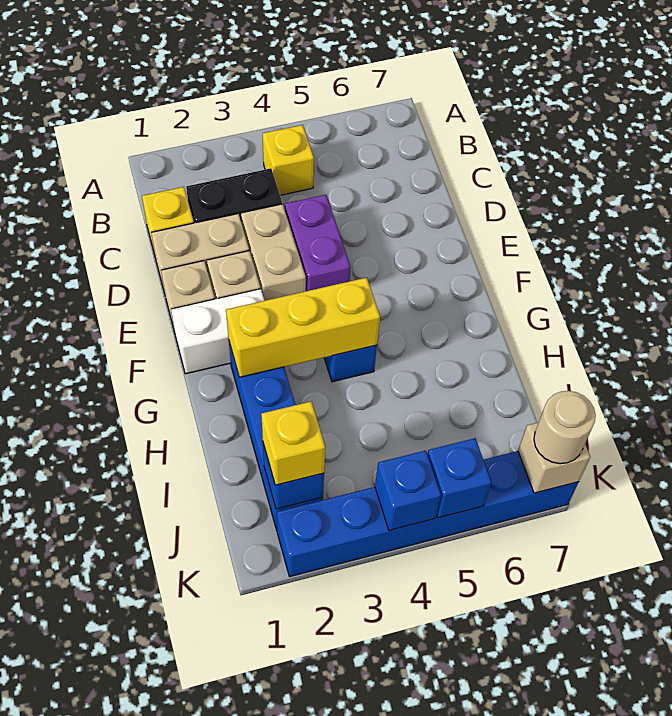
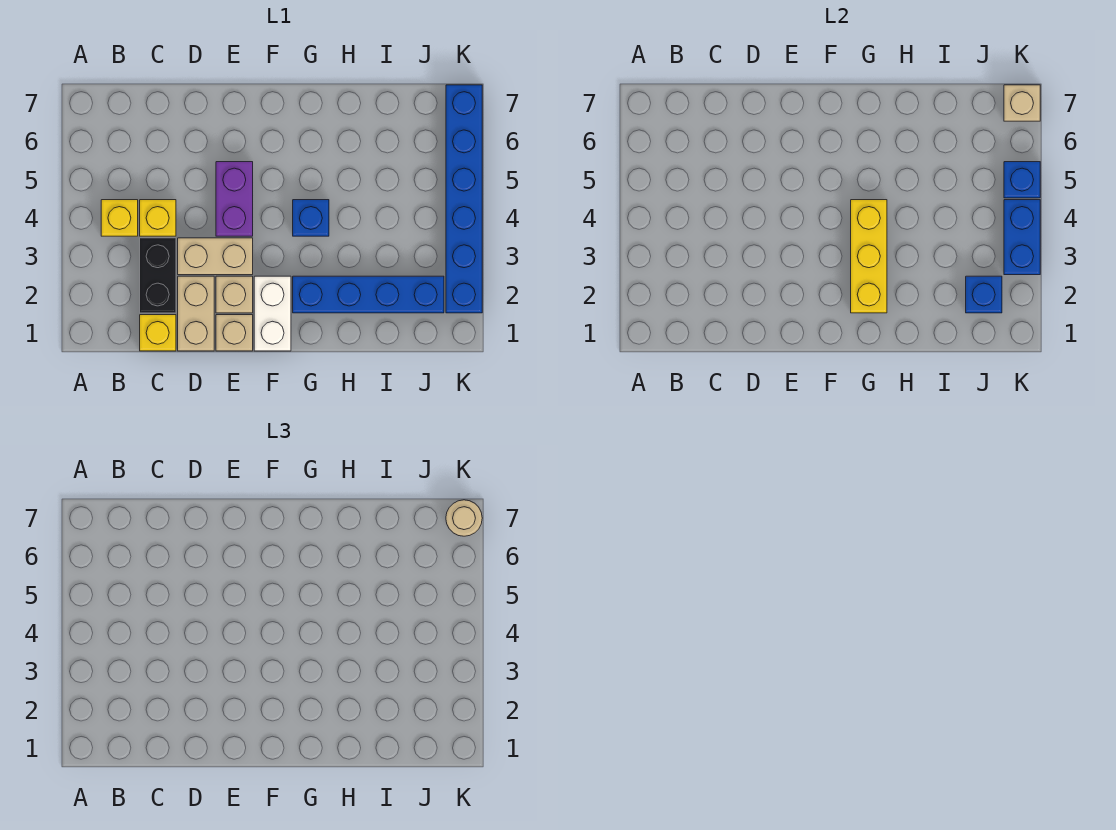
purple brick D4:E4 level 1 -> purple brick E4:E5 level 1
yellow brick J2 level 3 -> yellow brick C4 level 1
blue brick K4 level 2 -> blue brick K3:K4 level 2

